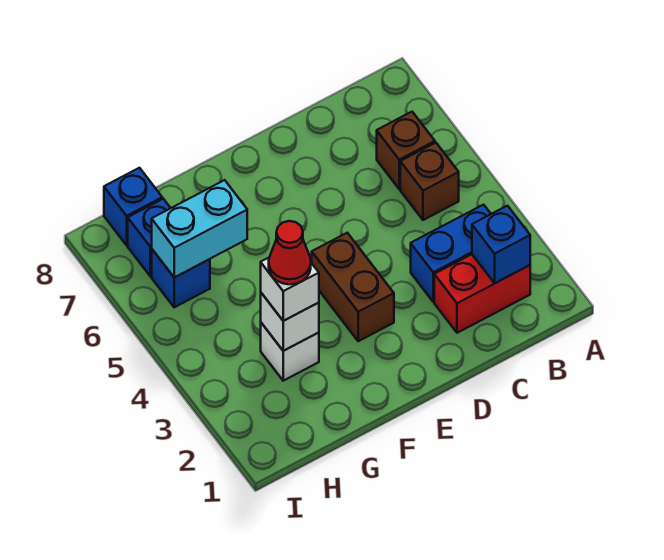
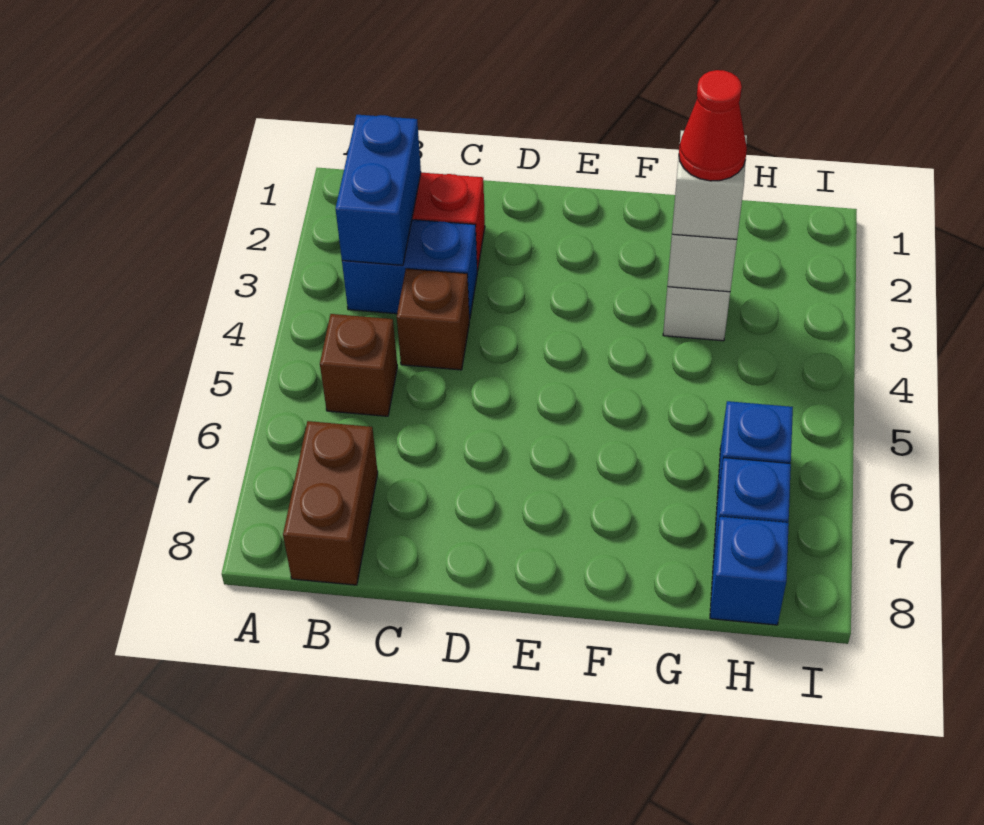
blue brick B2 level 2 -> blue brick B2:B3 level 2
brown brick B6 level 1 -> brown brick C4 level 1
brown brick E3:E4 level 1 -> brown brick B7:B8 level 1
cyan brick G6:H6 level 2 -> none

